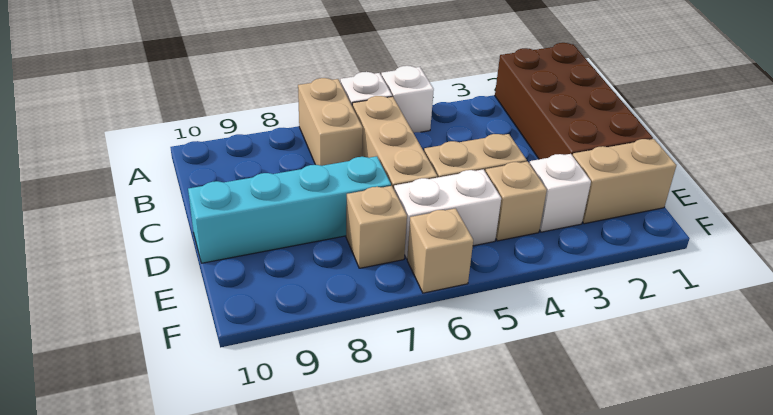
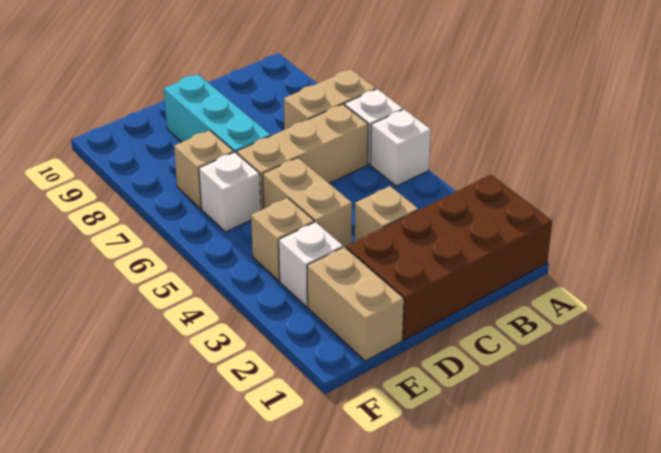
cyan brick D7:D10 level 1 -> cyan brick D7:D9 level 1
white brick E5:E6 level 1 -> white brick E6 level 1
tan brick F6 level 1 -> tan brick C3 level 1

